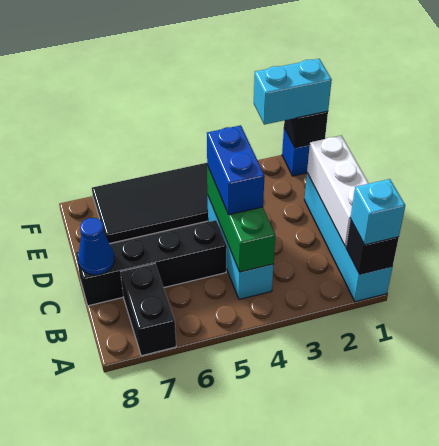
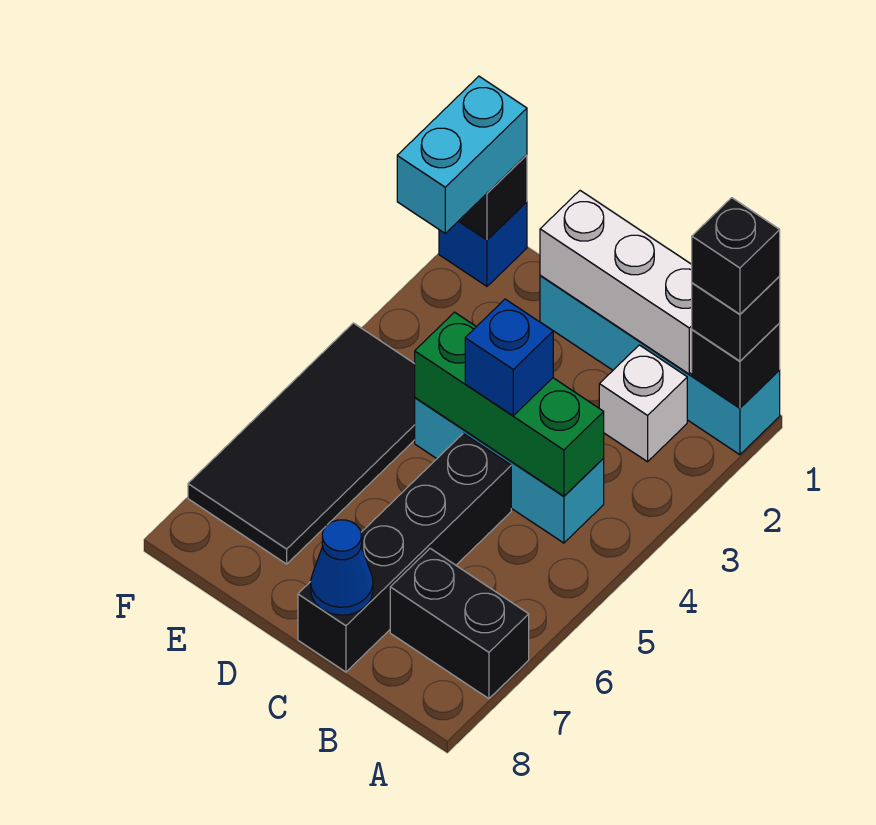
cyan brick A1 level 3 -> black brick A1 level 3
none -> black brick A1 level 4
none -> white brick B2 level 1
blue brick C4:D4 level 3 -> blue brick C4 level 3

